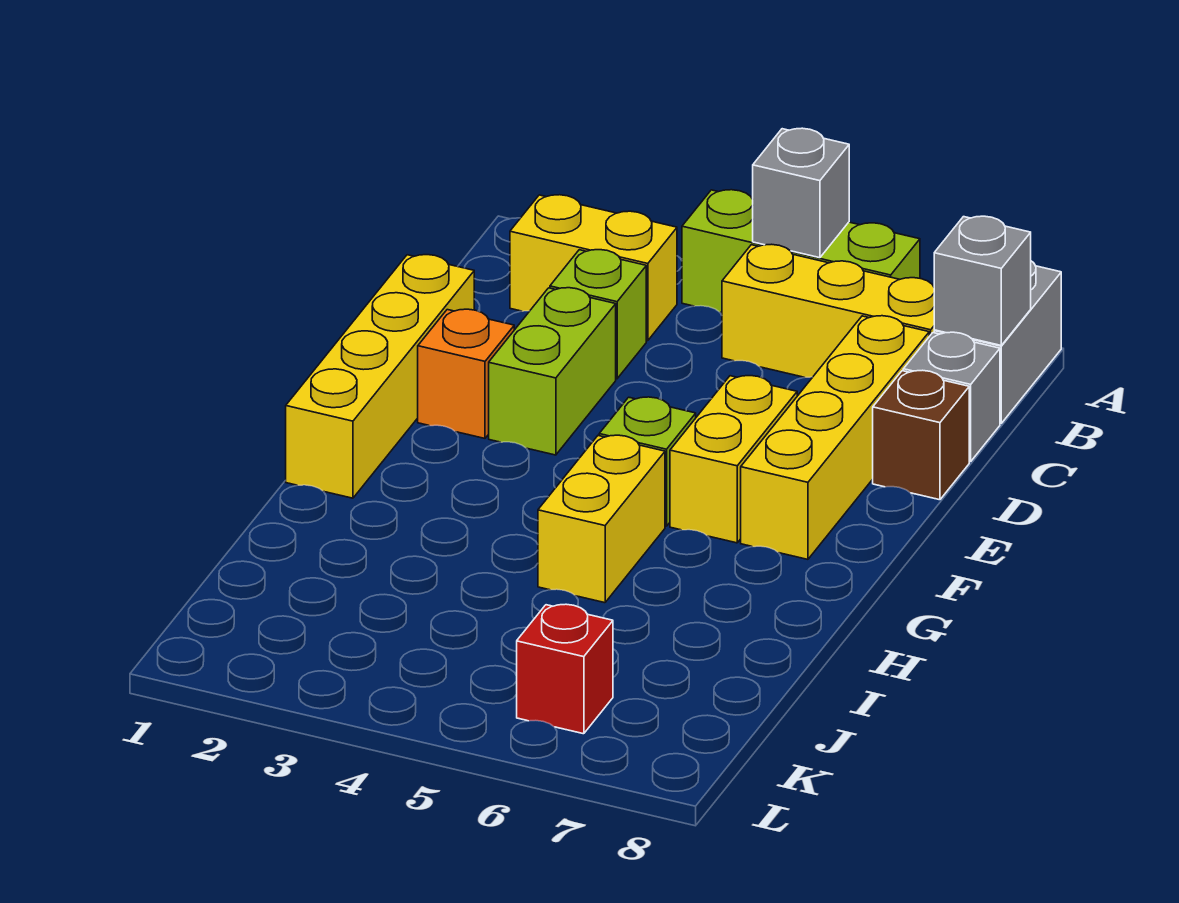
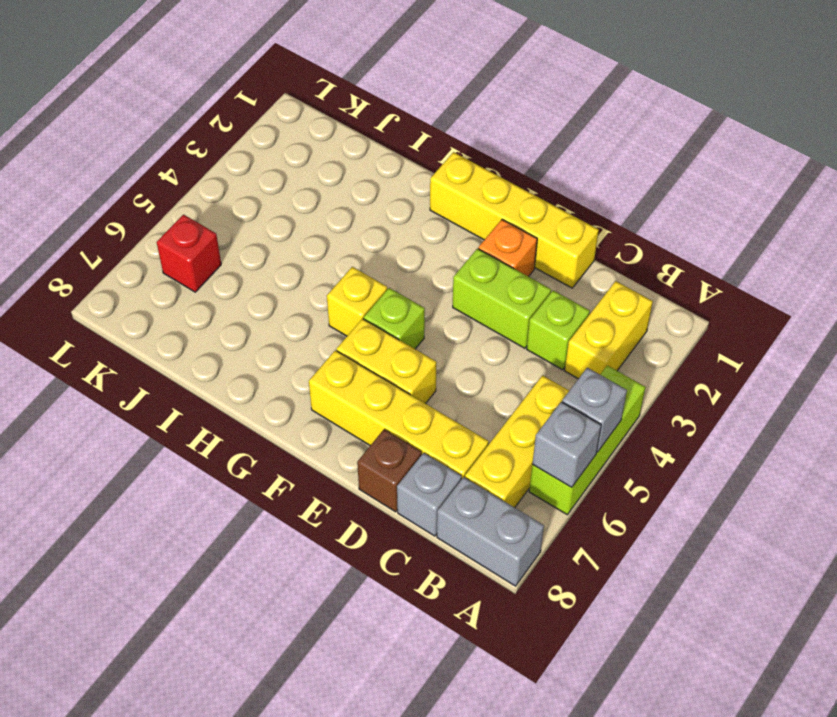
grey brick B8 level 2 -> grey brick A6 level 2
yellow brick G5:H5 level 1 -> yellow brick G5 level 1

